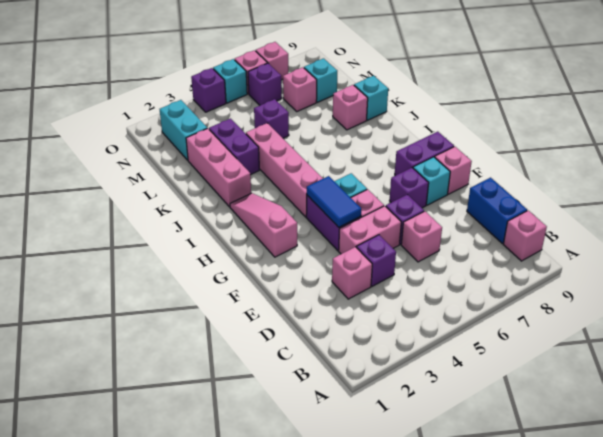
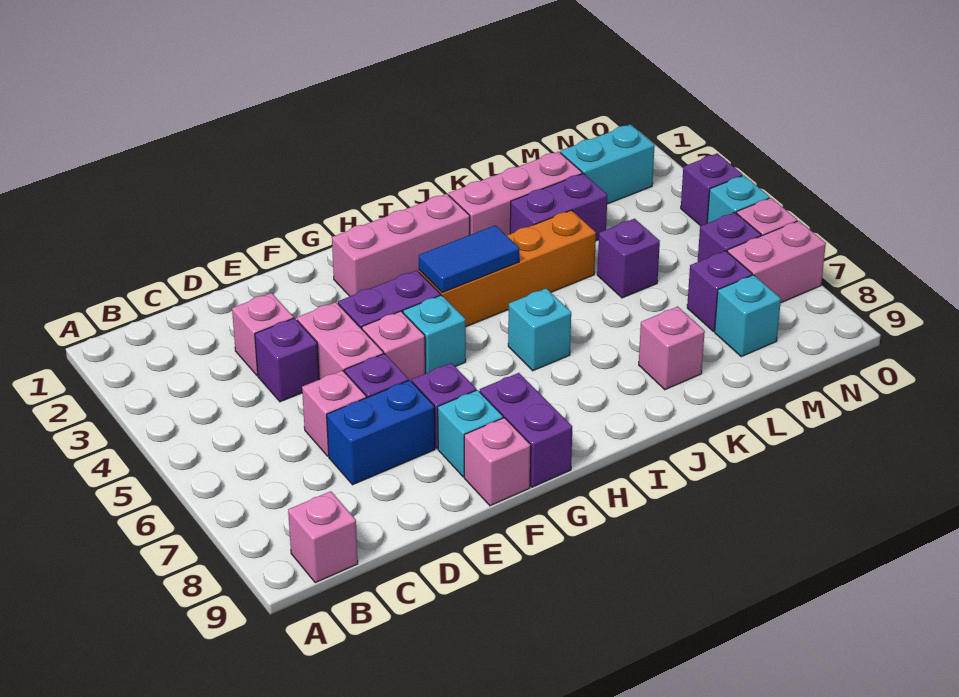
blue brick C9:D9 level 1 -> blue brick D7:E7 level 1
blue tile F4:G4 level 2 -> blue tile H4:I4 level 2
pink slope G2:I2 level 1 top G -> pink brick G2:I2 level 1
pink brick H4:K4 level 1 -> orange brick H4:K4 level 1
cyan brick K9 level 1 -> cyan brick I6 level 1
pink brick M7 level 1 -> purple brick M7 level 1
pink brick O7 level 1 -> pink brick N7:O7 level 1

